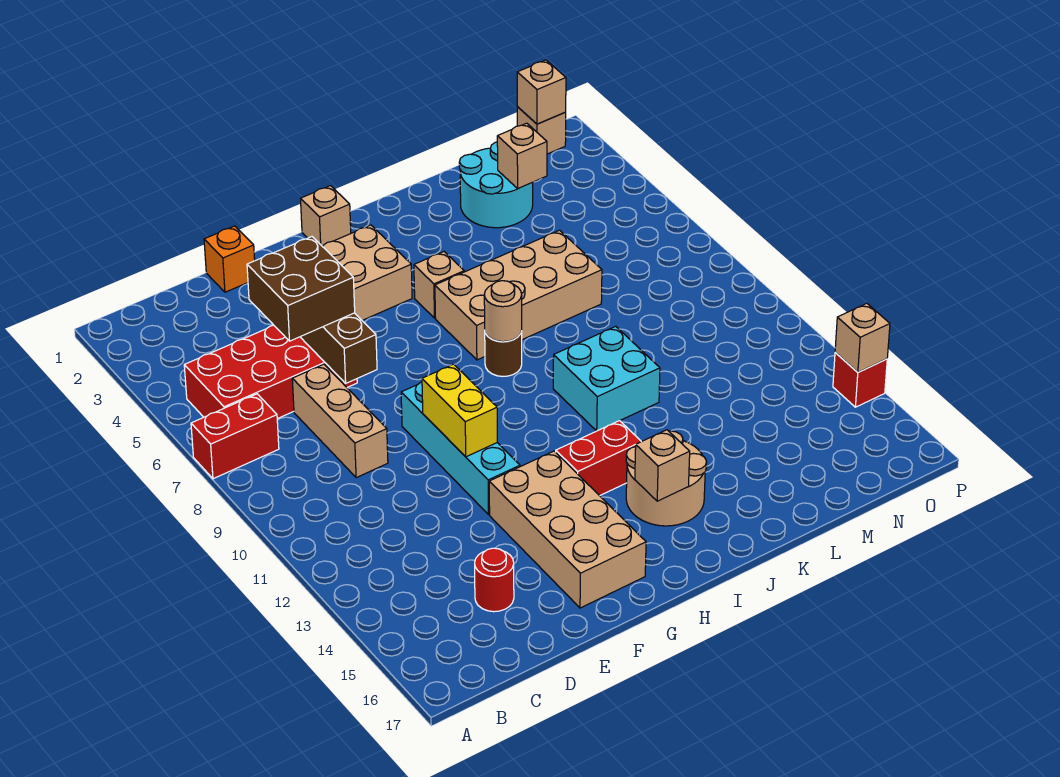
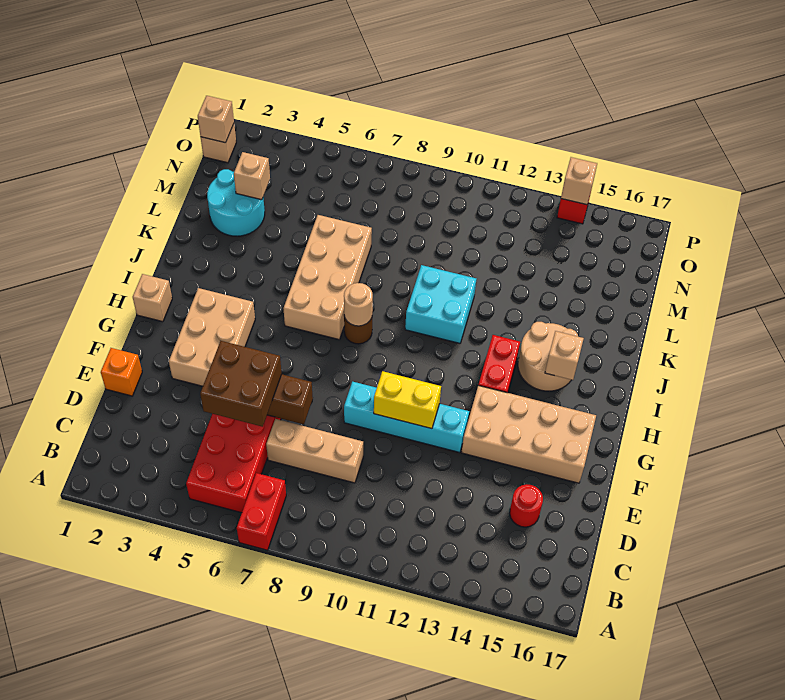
tan brick I5 level 1 -> none

